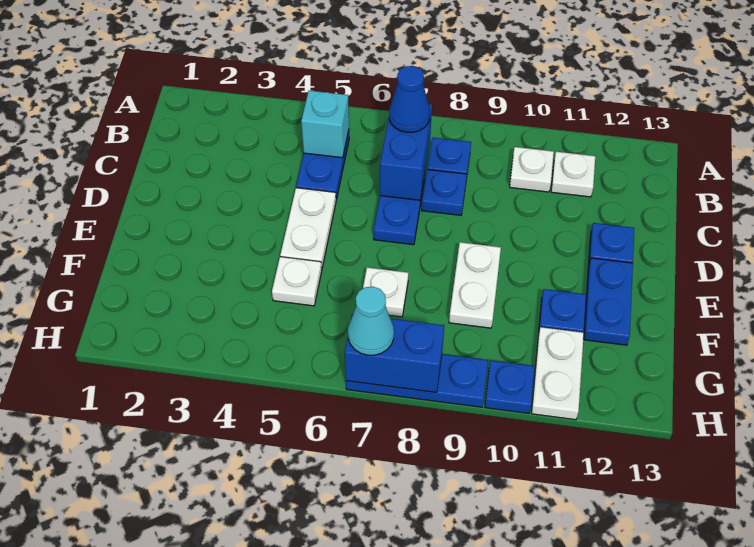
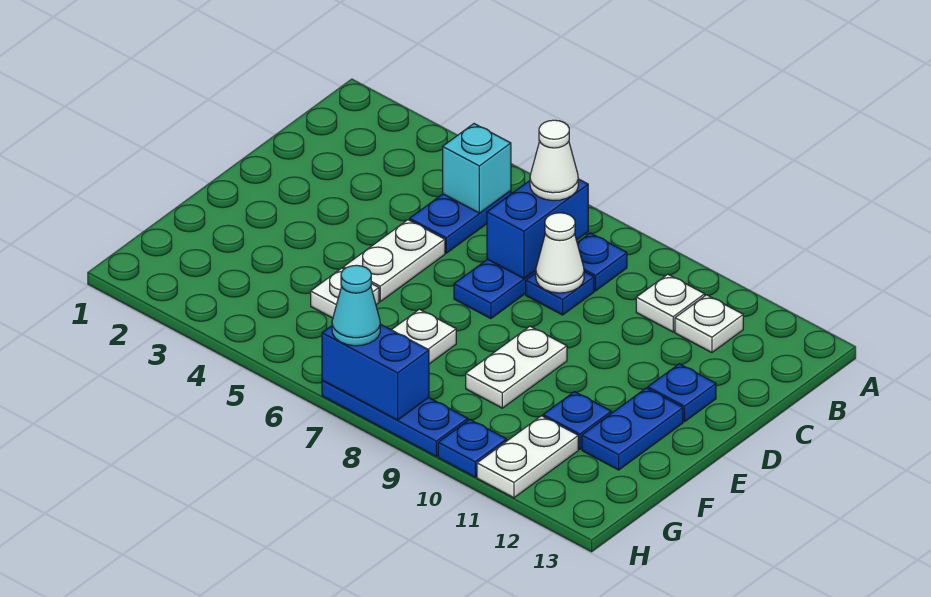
blue cone B7 level 3 -> white cone B7 level 3
none -> white cone C8 level 2

